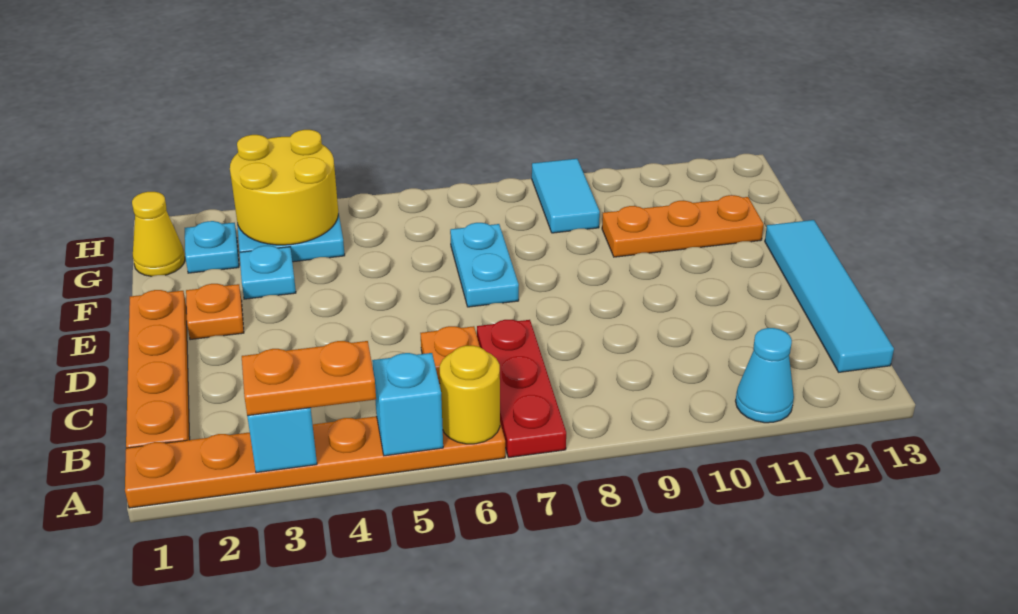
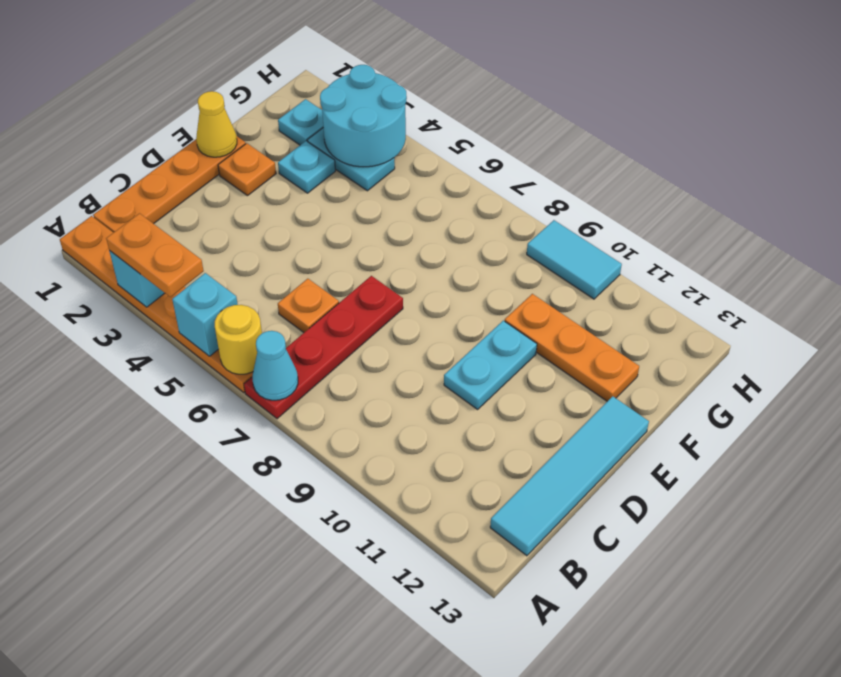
red plate A7:C7 level 1 -> red plate A7:D7 level 1
cyan cone A11 level 1 -> cyan cone A7 level 2
cyan plate E7:F7 level 1 -> cyan plate D10:E10 level 1
yellow cone G1 level 1 -> yellow cone E1 level 2
yellow round brick G3:H4 level 2 -> cyan round brick G3:H4 level 2
cyan tile G9:H9 level 1 -> cyan tile H9:H10 level 1

